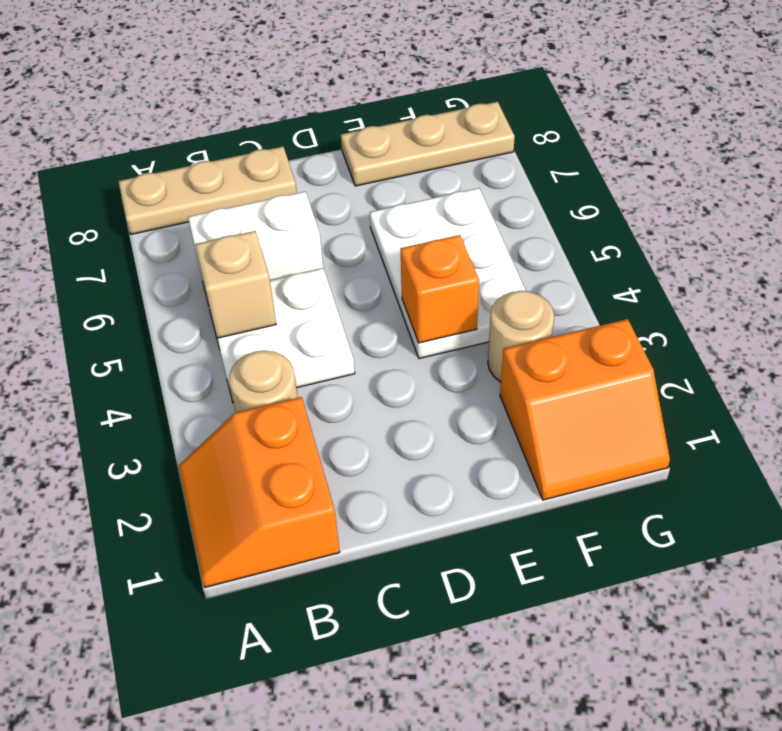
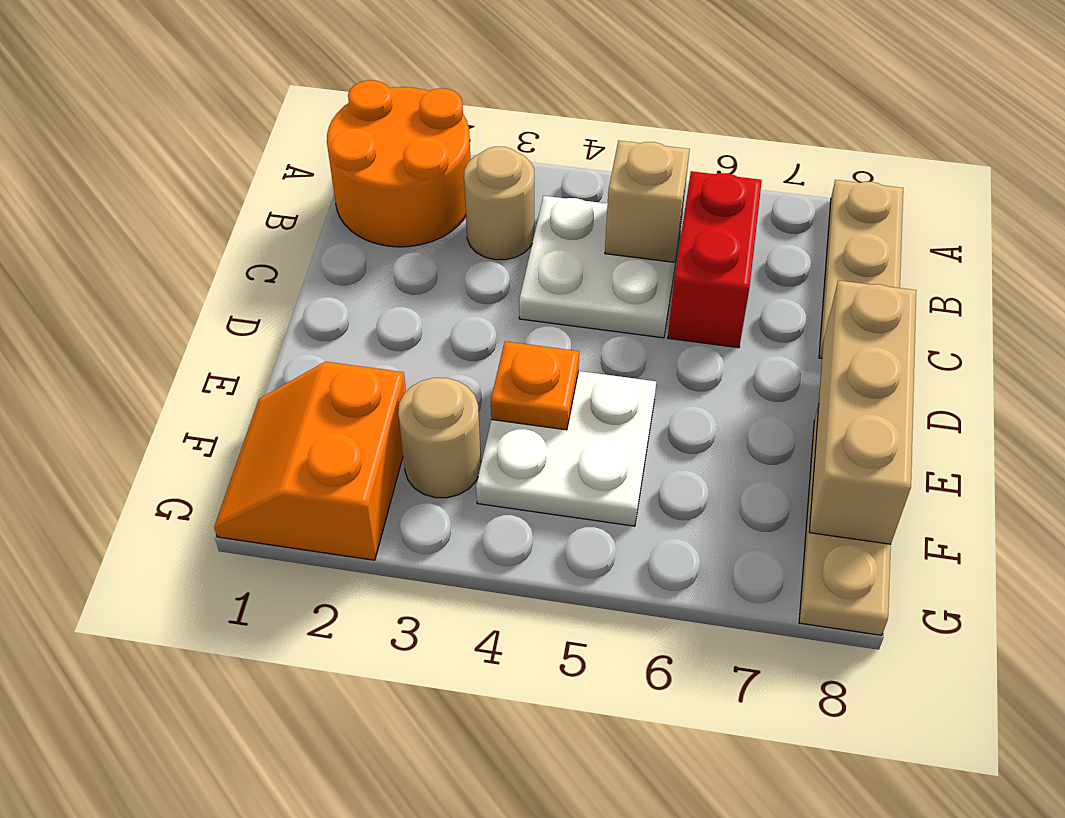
orange slope A1:B2 level 1 top B -> orange round brick A1:B2 level 1
white brick B6:C6 level 1 -> red brick B6:C6 level 1
none -> tan brick D8:F8 level 2
white plate E4:F6 level 1 -> white plate E4:F5 level 1
orange brick E4 level 2 -> orange plate E4 level 2

